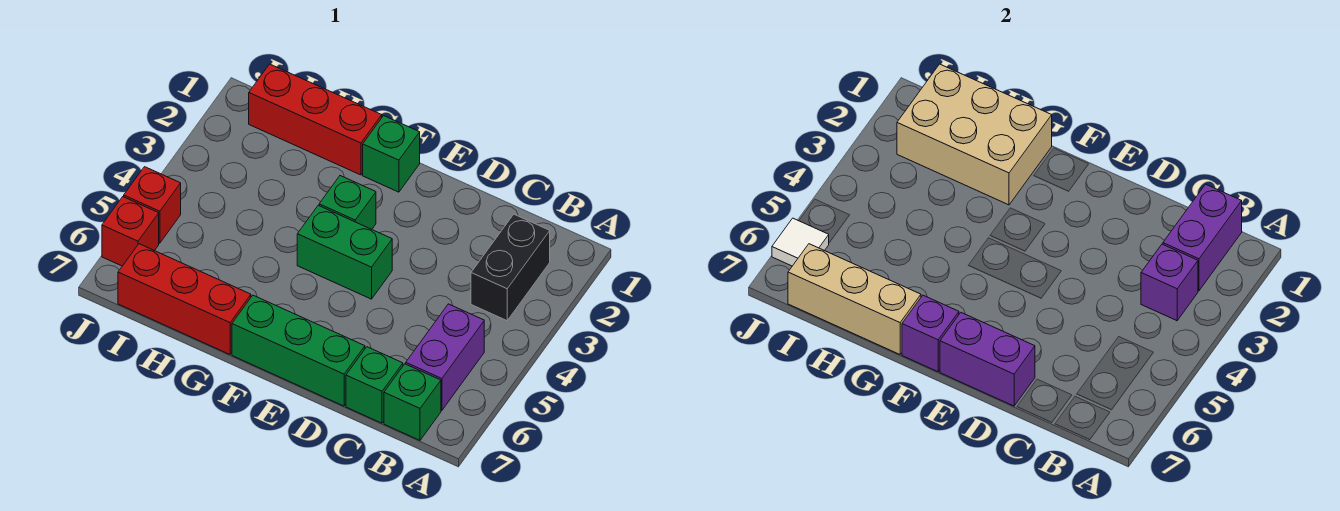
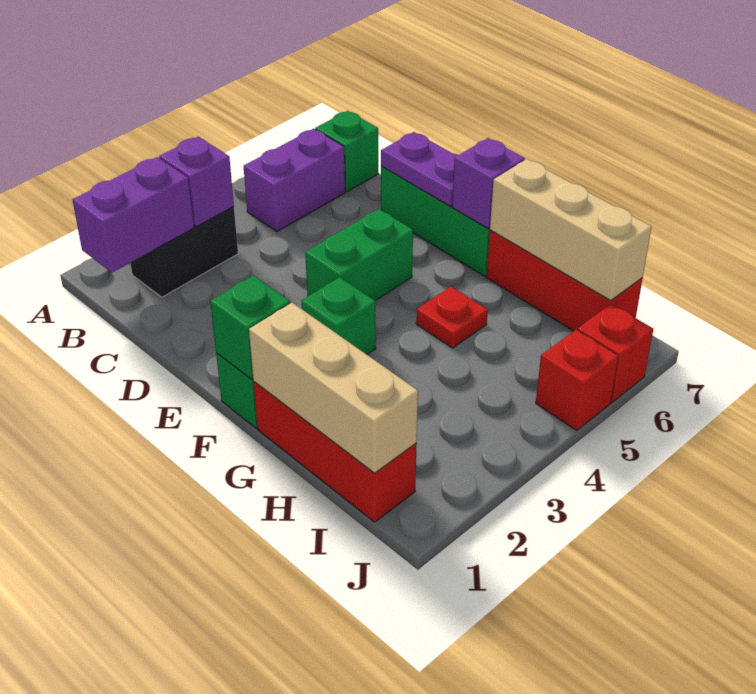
green brick C7 level 1 -> green brick F1 level 2
purple brick D7:E7 level 2 -> purple plate D7:E7 level 2
green brick E4:F4 level 1 -> green brick E4:E5 level 1
tan brick G1:I2 level 2 -> tan brick G1:I1 level 2
none -> red plate G5 level 1
white tile J6 level 2 -> none

